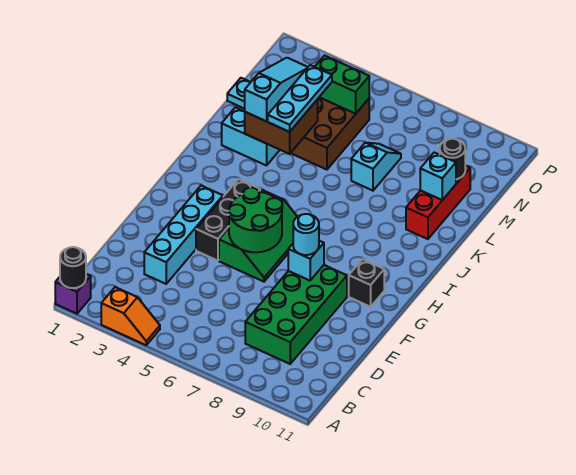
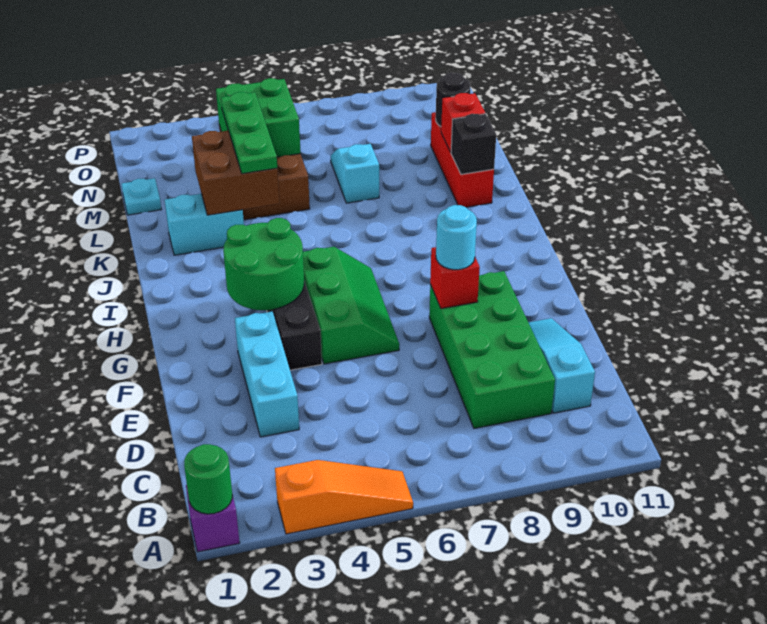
black round brick A1 level 2 -> green round brick A1 level 2
orange slope A3:A4 level 1 top 3 -> orange slope A3:A5 level 1 top 3
cyan brick D3:G3 level 1 -> cyan brick D3:F3 level 1
green round brick F5:G6 level 2 -> green round brick G3:H4 level 2
cyan brick F8 level 2 -> red brick F8 level 2
black brick G10 level 1 -> black brick K10 level 2
cyan slope K3:M3 level 3 top K -> cyan slope C10:E10 level 1 top C
cyan plate K4:M4 level 3 -> green plate K4:M4 level 3
cyan brick L10 level 2 -> red brick L10 level 2
green brick N4:N5 level 2 -> green brick M4:N5 level 2

